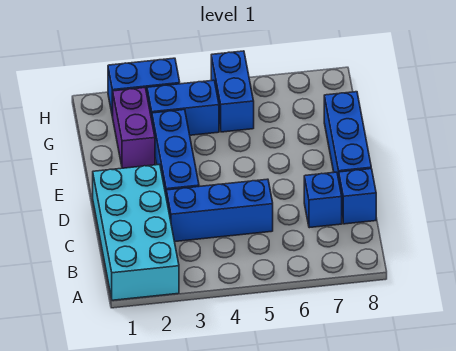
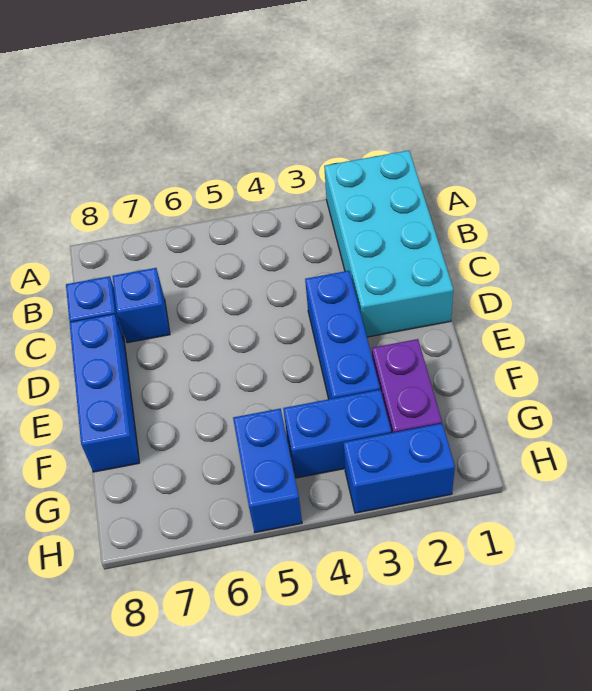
blue brick C3:C5 level 1 -> none

